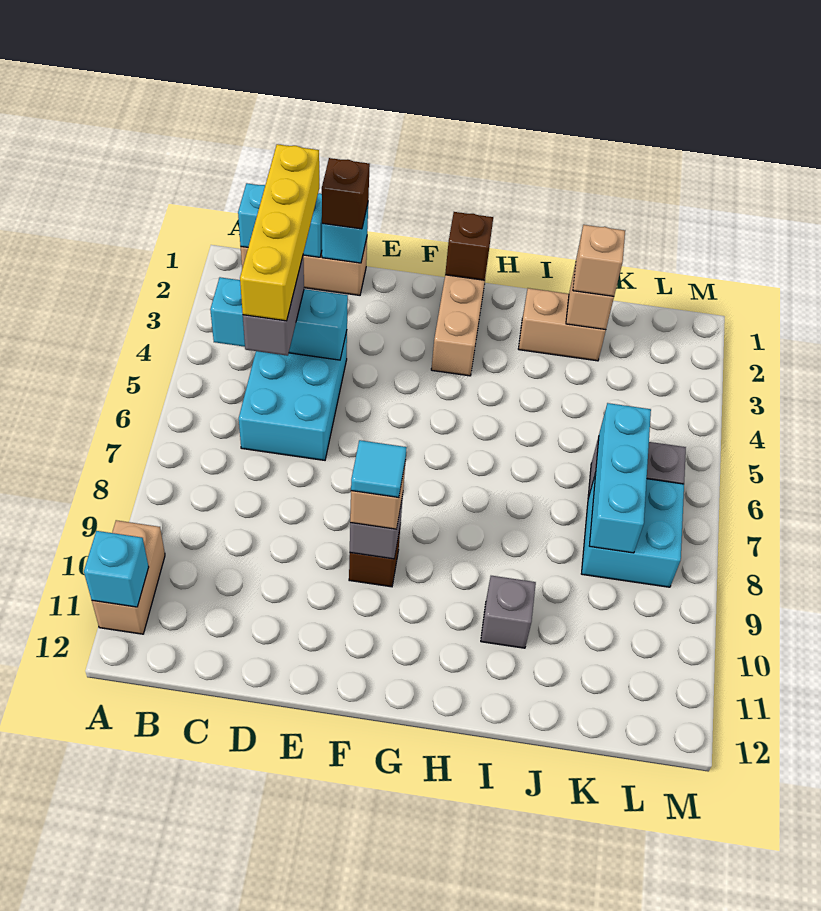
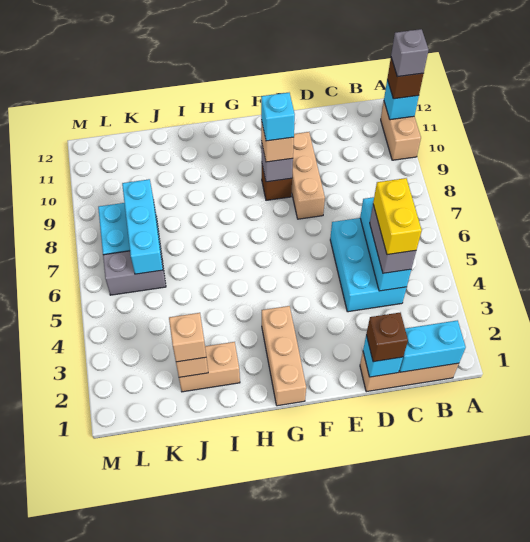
cyan brick B4:D4 level 2 -> cyan brick C4:C6 level 2
yellow brick C2:C5 level 4 -> yellow brick C4:C5 level 4
none -> tan brick E8:E10 level 1
cyan tile F9 level 4 -> cyan brick F9 level 4
brown brick G1 level 2 -> brown brick A11 level 3
grey brick I10 level 1 -> grey brick A11 level 4

